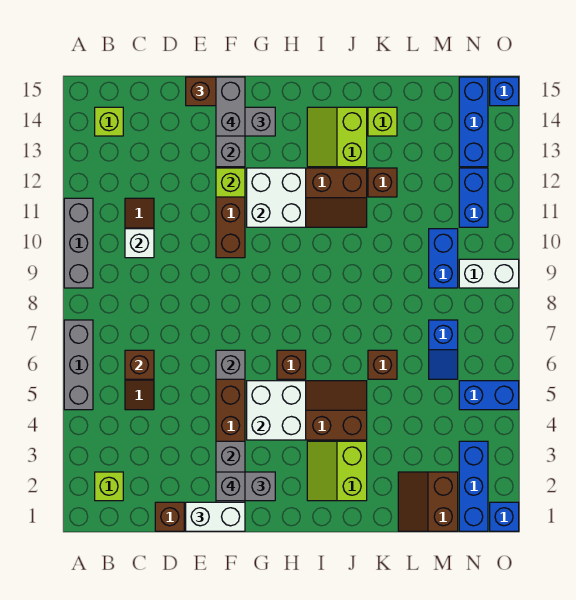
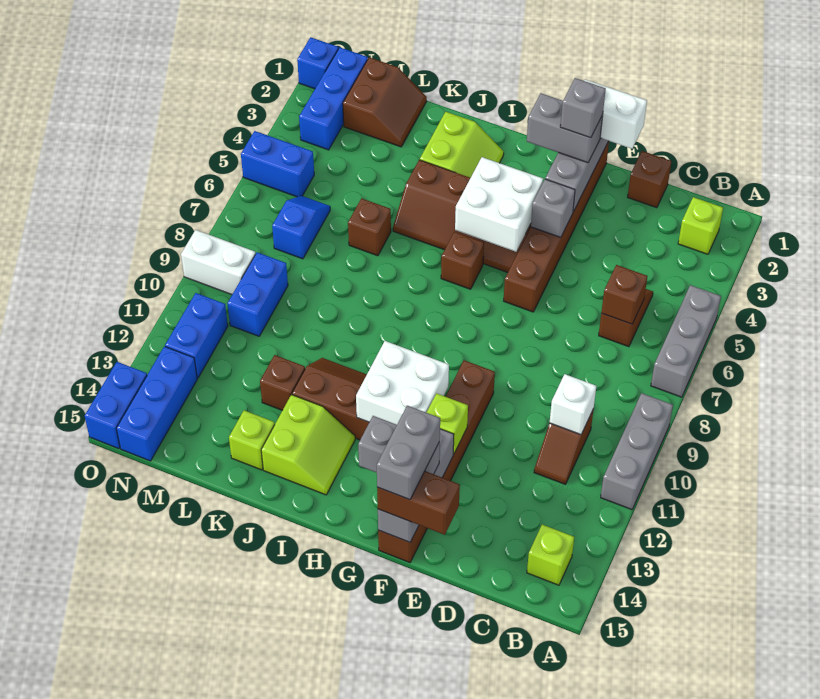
grey brick F6 level 2 -> grey brick F4 level 2
blue brick O15 level 1 -> blue brick O14:O15 level 1

